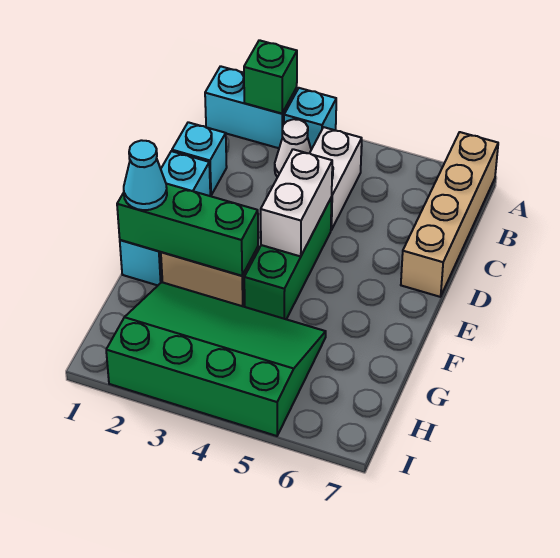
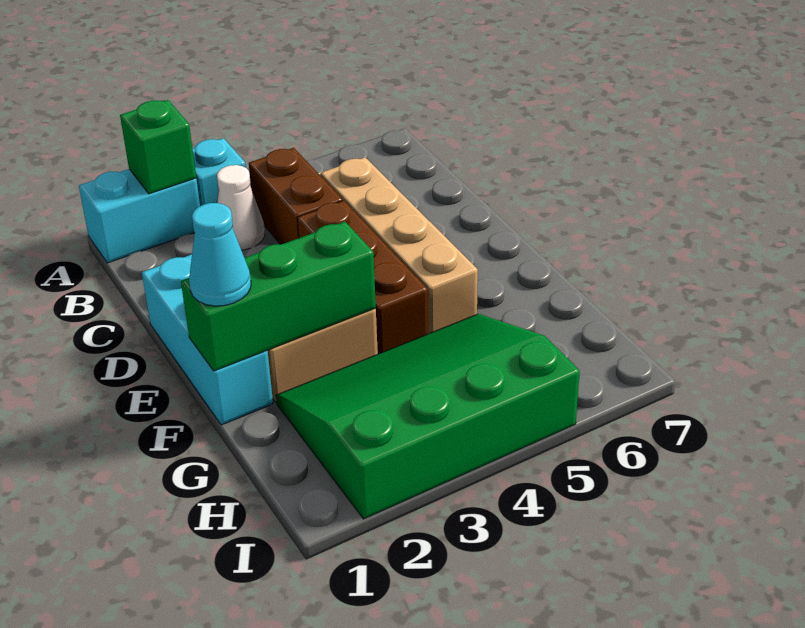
tan brick A7:D7 level 1 -> tan brick C5:F5 level 1
white brick B4:C4 level 1 -> brown brick B4:C4 level 1
cyan brick C1 level 1 -> none
green brick D4:F4 level 1 -> brown brick D4:F4 level 1
white brick D4:E4 level 2 -> none

